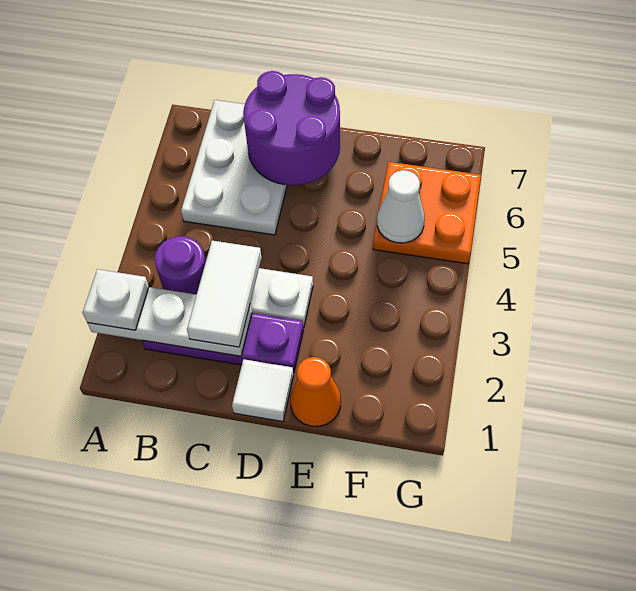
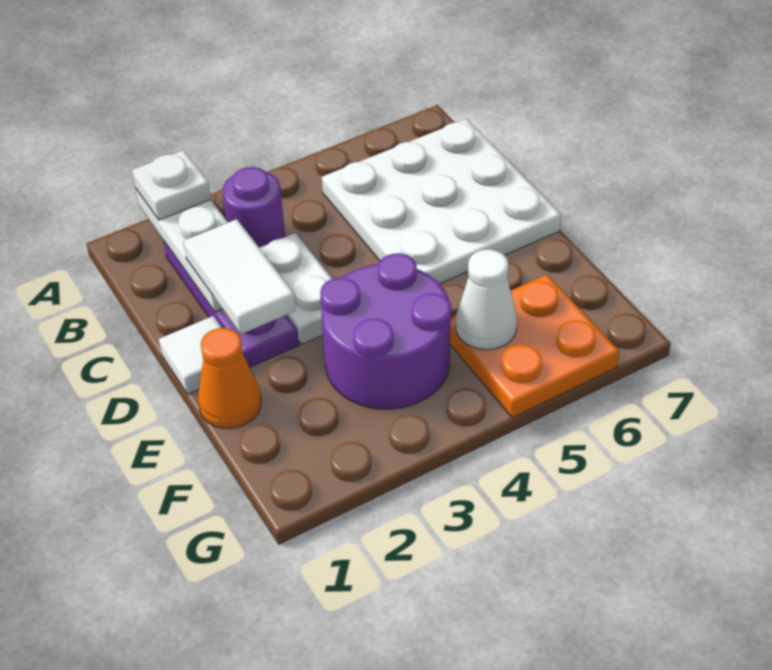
white plate B5:C7 level 1 -> white plate B5:D7 level 1
white tile C2:C3 level 3 -> white tile C2:D2 level 3
purple round brick C6:D7 level 2 -> purple round brick E3:F4 level 1

